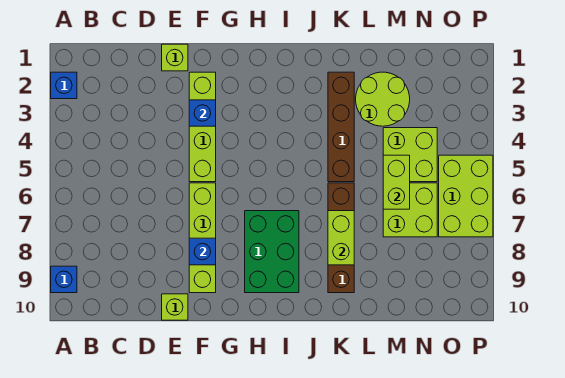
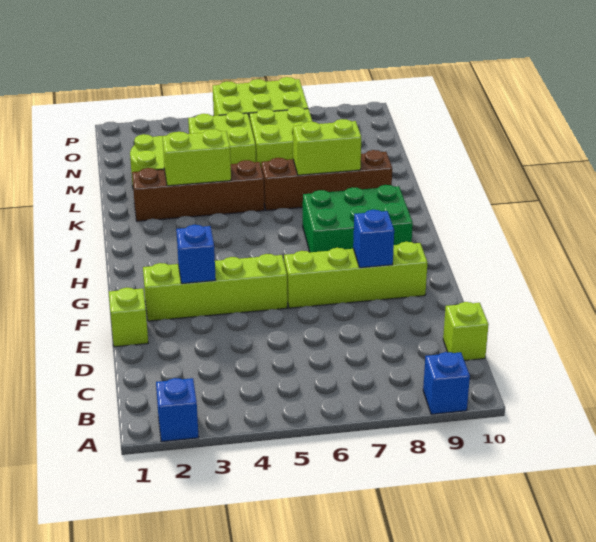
lime brick E10 level 1 -> lime brick C10 level 1
lime brick M5:M6 level 2 -> lime brick K3:K4 level 2

